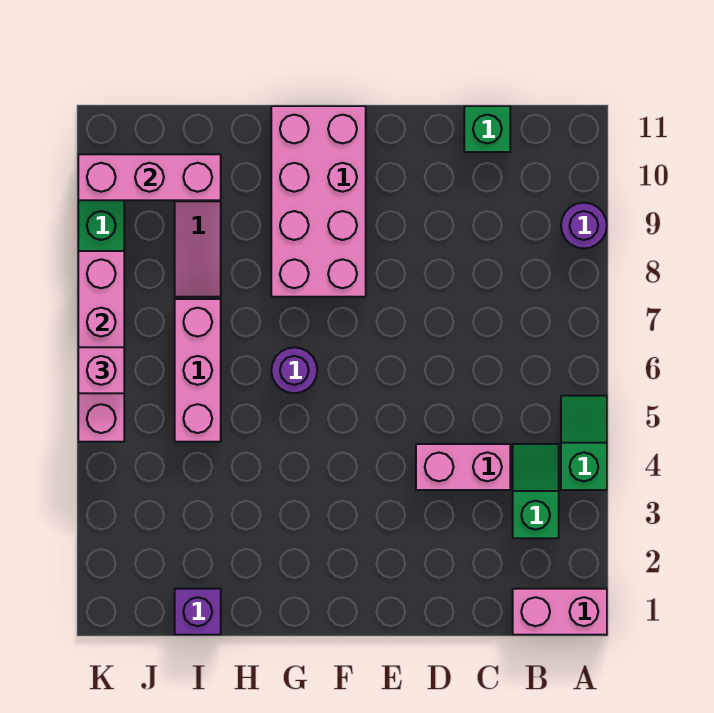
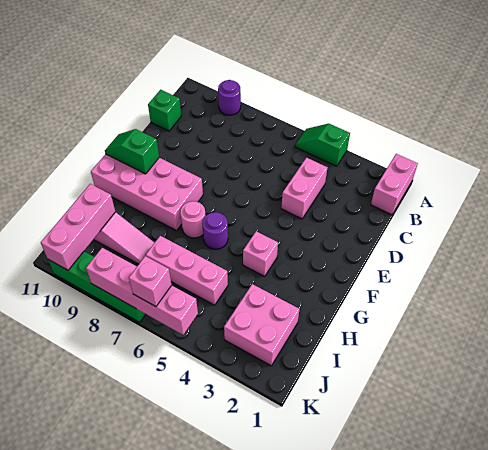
green slope B3:B4 level 1 top 3 -> green slope F10:F11 level 2 top 10
none -> pink brick G4 level 1
none -> pink round brick G7 level 1
purple brick I1 level 1 -> none
none -> pink brick I2:J3 level 1

